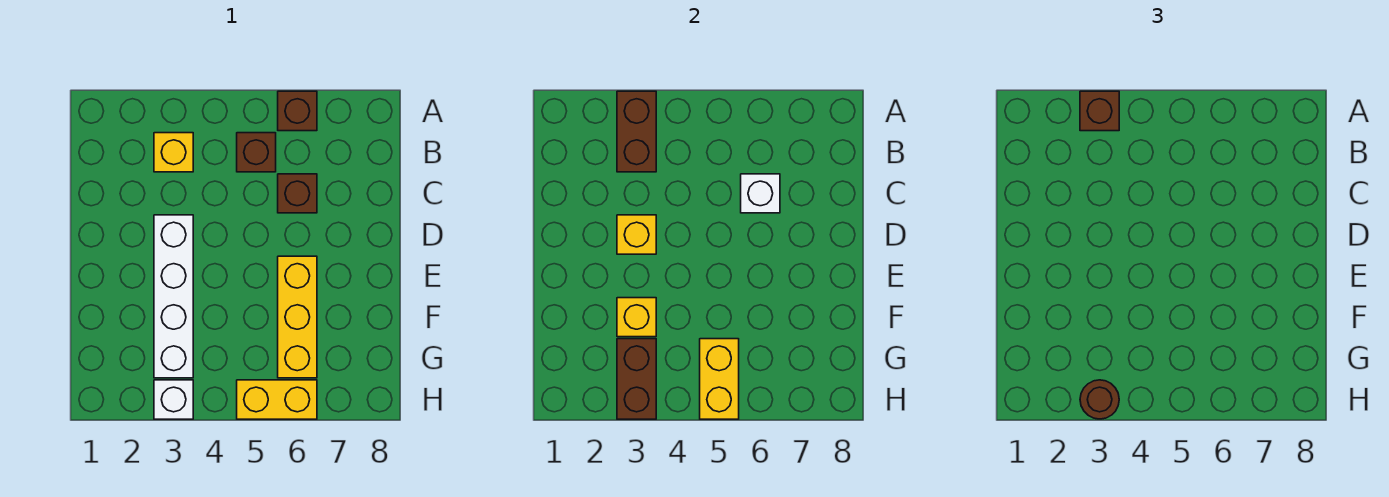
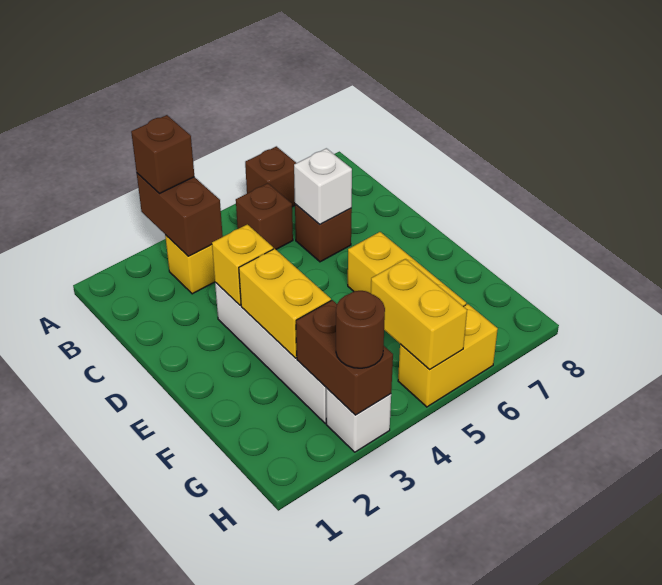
yellow brick F3 level 2 -> yellow brick E3:F3 level 2

